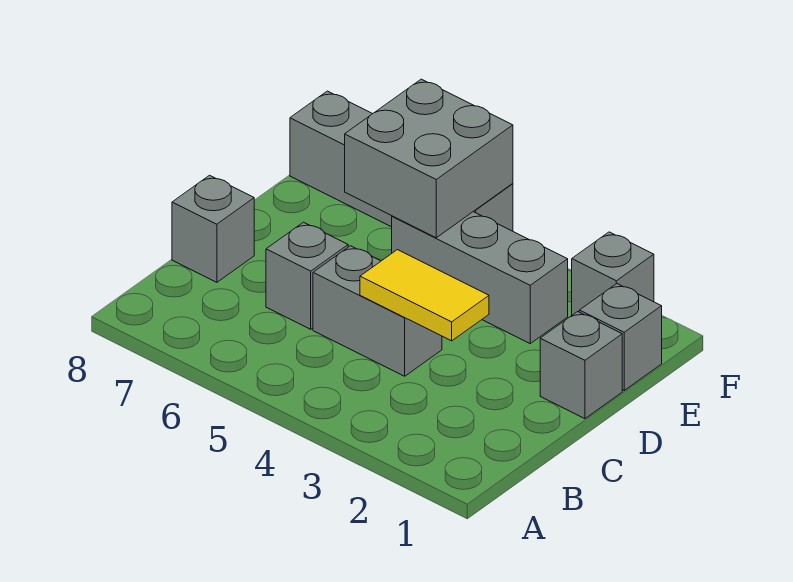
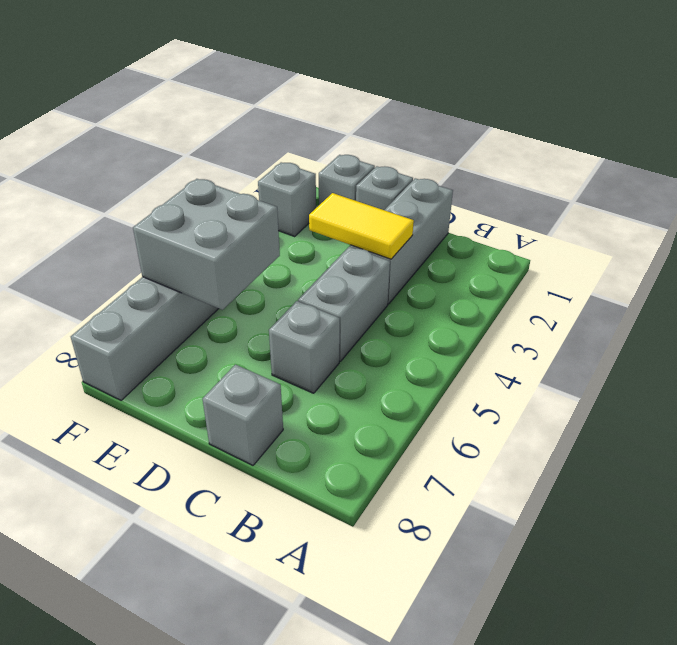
yellow tile C3:C4 level 2 -> yellow tile C3:D3 level 2
grey brick E3:E5 level 1 -> grey brick C1:C3 level 1

